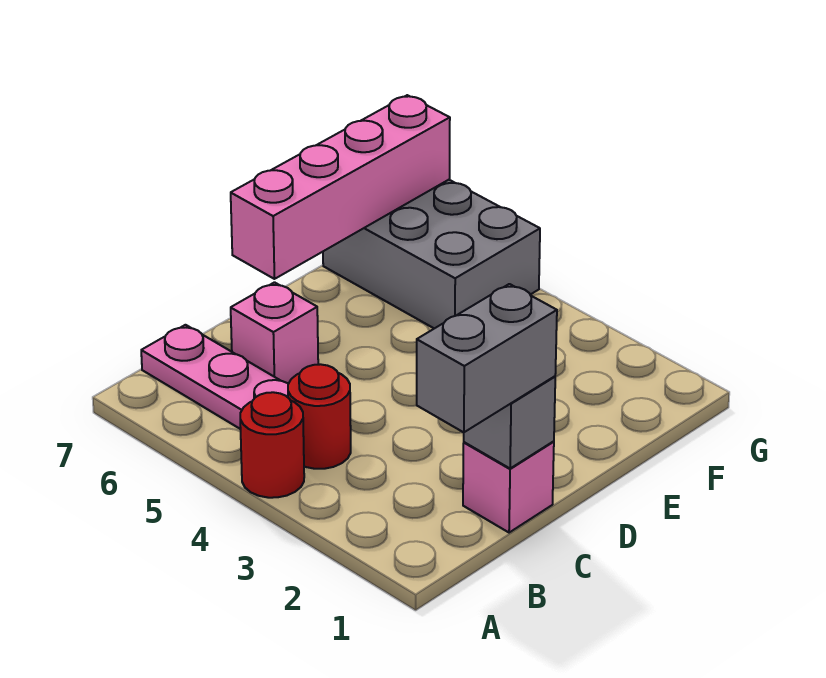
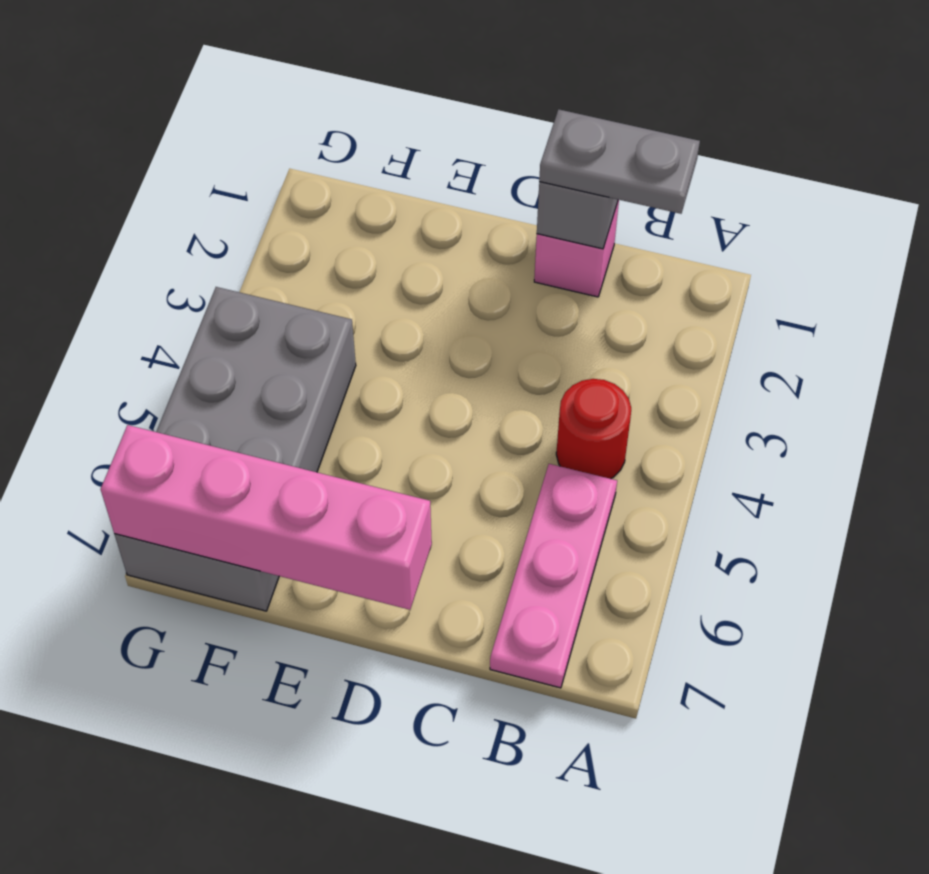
red round brick A4 level 1 -> none
grey brick B1:C1 level 3 -> grey plate B1:C1 level 3
pink brick C6 level 1 -> none
grey brick F5:G7 level 1 -> grey brick F4:G7 level 1

